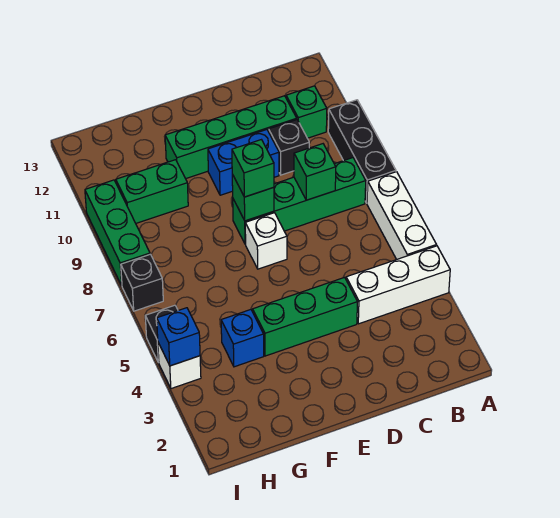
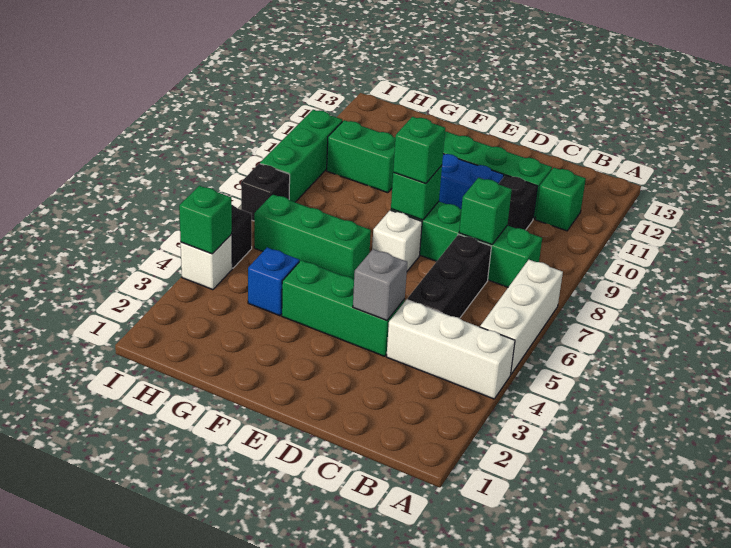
black brick A8:A10 level 1 -> black brick C5:C7 level 1
none -> grey brick D4 level 2
none -> green brick F6:H6 level 1
blue brick I4 level 2 -> green brick I4 level 2

